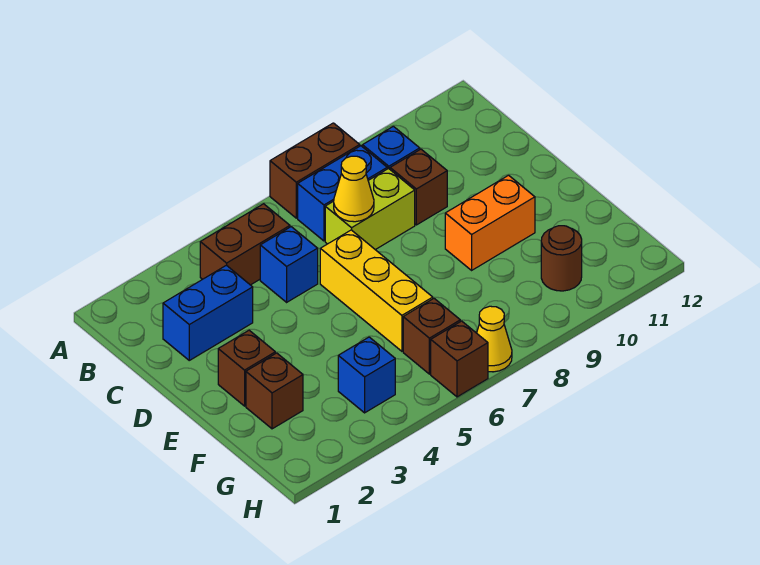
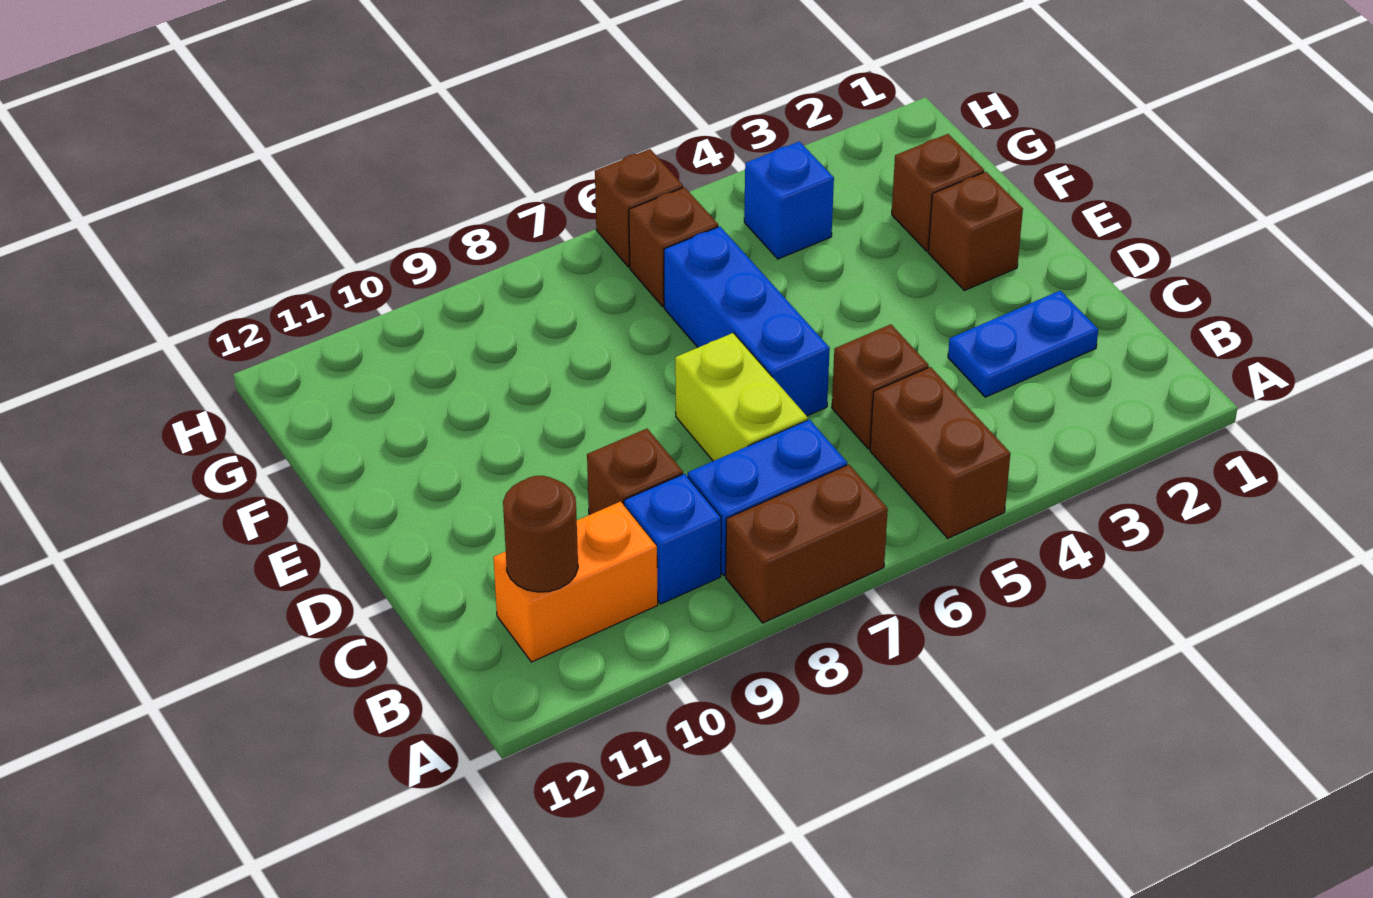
brown brick B4:B5 level 1 -> brown brick A5:B5 level 1
blue brick C2:C3 level 1 -> blue plate C2:C3 level 1
blue brick C5 level 1 -> brown brick C5 level 1
lime brick C7:C8 level 1 -> lime brick C7:D7 level 1
yellow cone C7 level 2 -> none
yellow brick D6:F6 level 1 -> blue brick D6:F6 level 1
orange brick E9:E10 level 1 -> orange brick B10:B11 level 1
brown round brick G10 level 1 -> brown round brick B11 level 2
yellow cone H7 level 1 -> none

